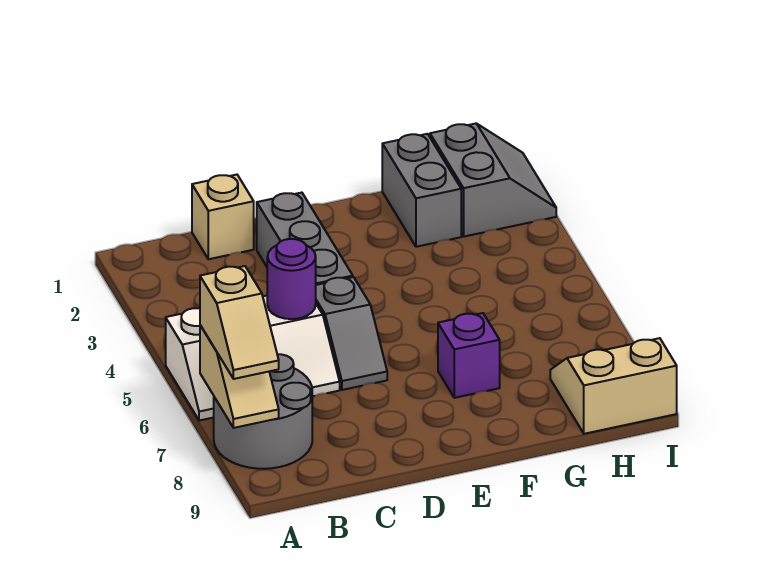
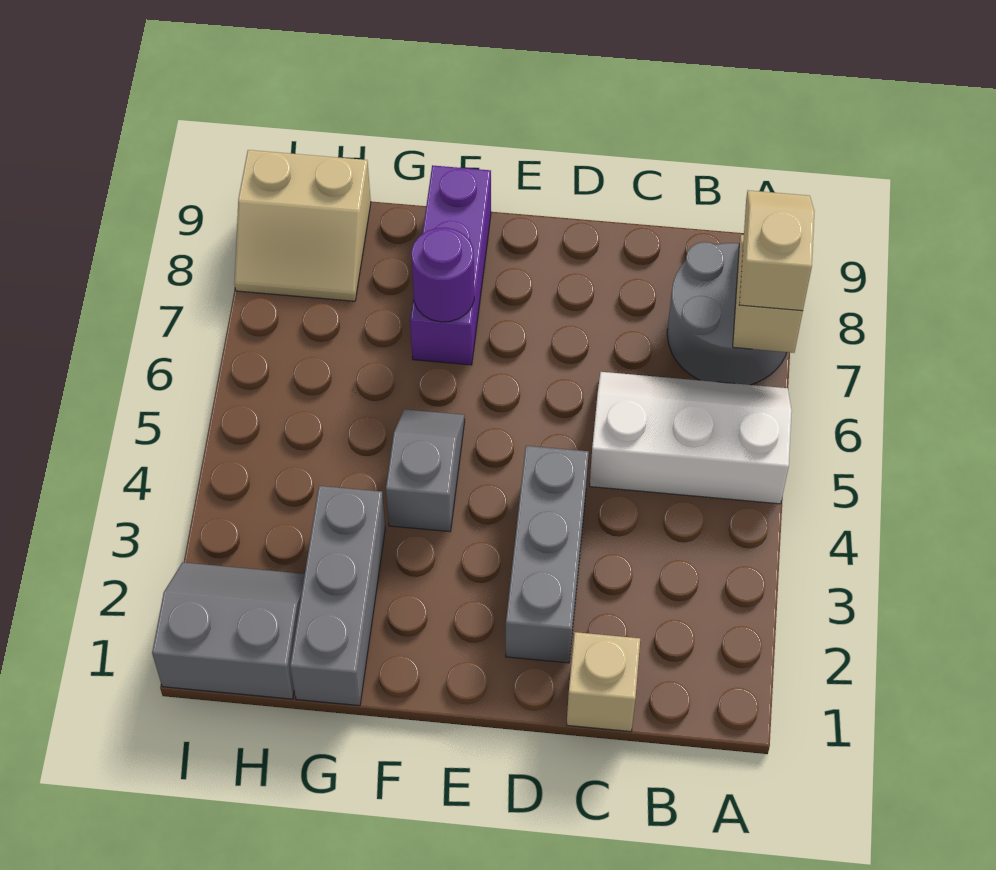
purple round brick C5 level 2 -> purple round brick F7 level 2
grey slope D5:D6 level 1 top 5 -> grey slope F4:F5 level 1 top 4
purple brick F7 level 1 -> purple brick F7:F9 level 1
grey brick G1:G2 level 1 -> grey brick G1:G3 level 1
grey slope H1:I2 level 1 top H -> grey slope H1:I2 level 1 top 1

